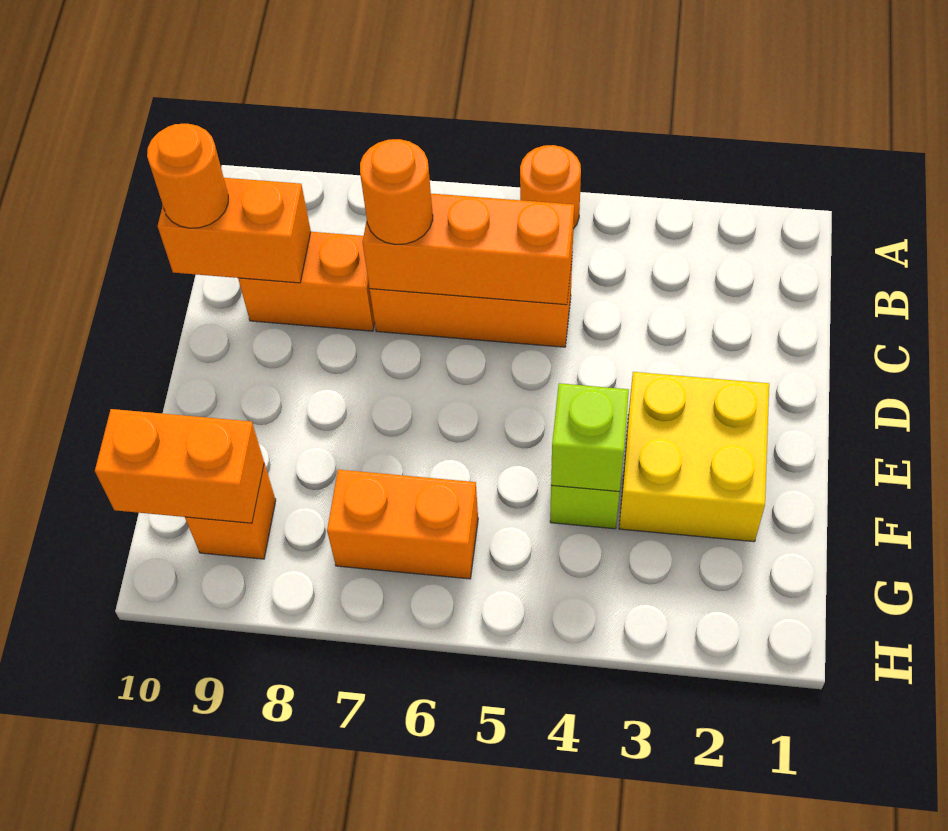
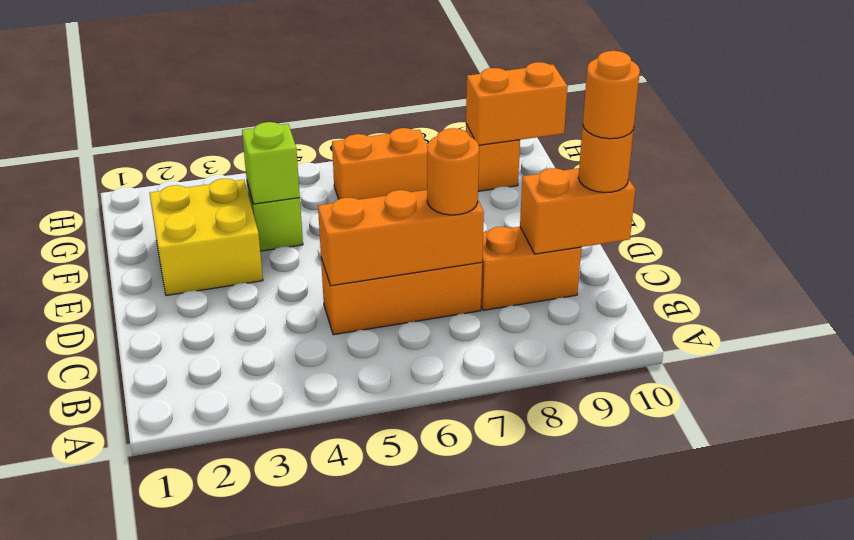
orange round brick A5 level 1 -> orange round brick C10 level 4

